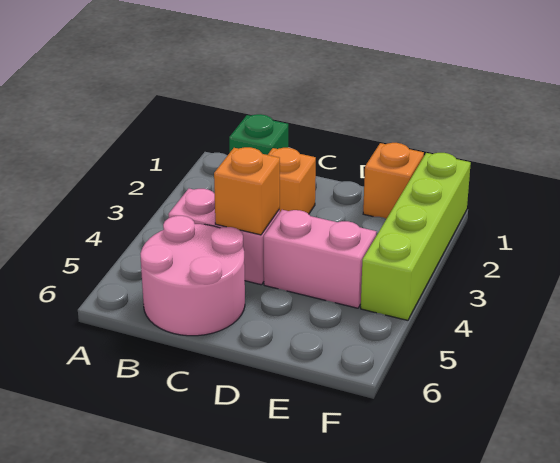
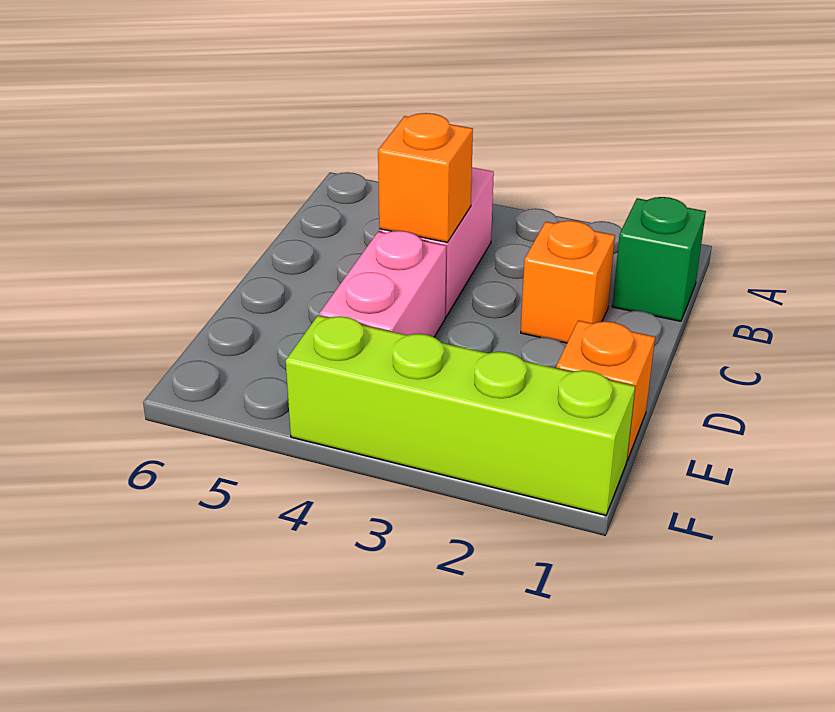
pink round brick B5:C6 level 1 -> none

